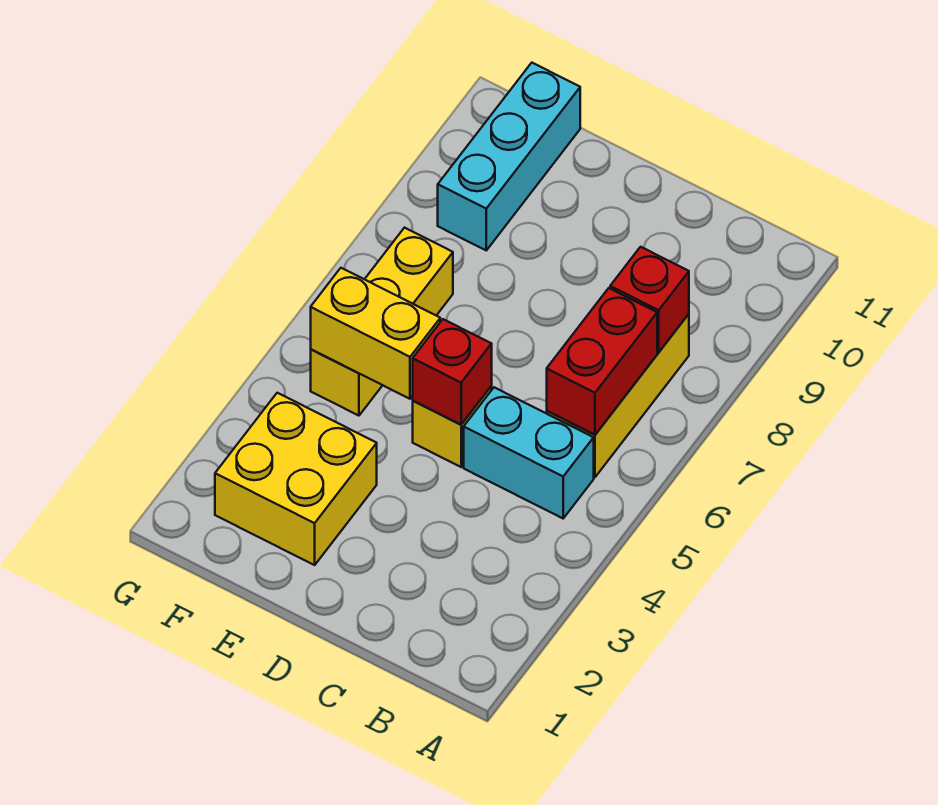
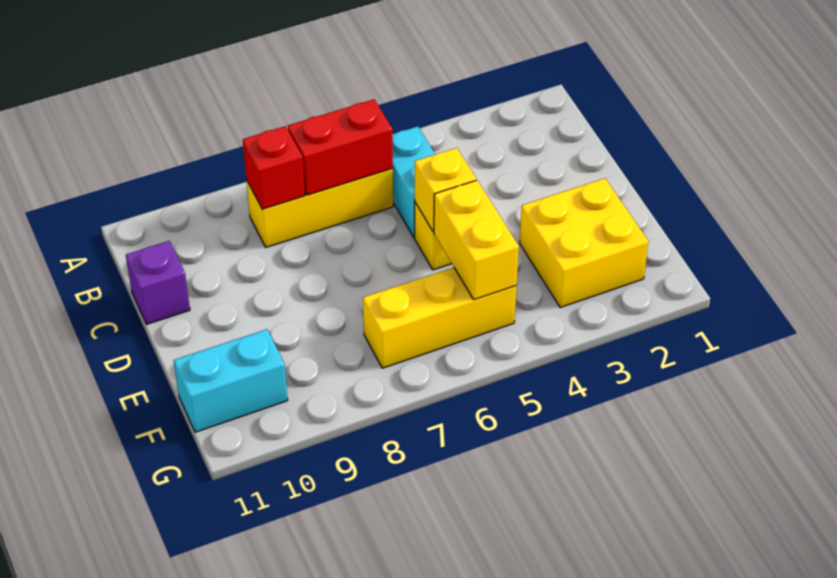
none -> purple brick C11 level 1
red brick D5 level 2 -> yellow brick D5 level 2
cyan brick F9:F11 level 1 -> cyan brick F10:F11 level 1

